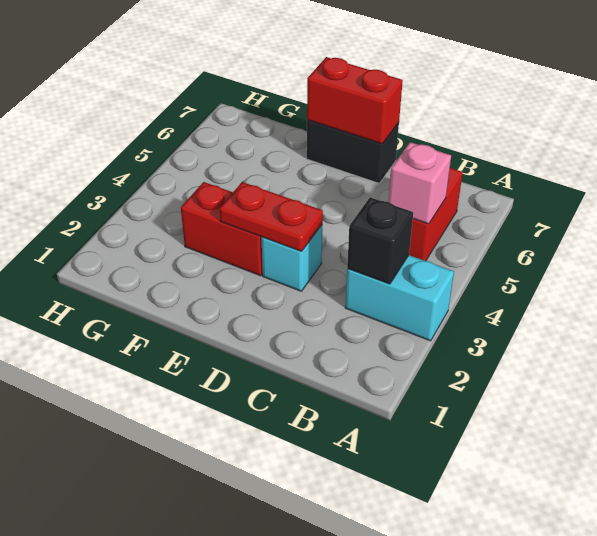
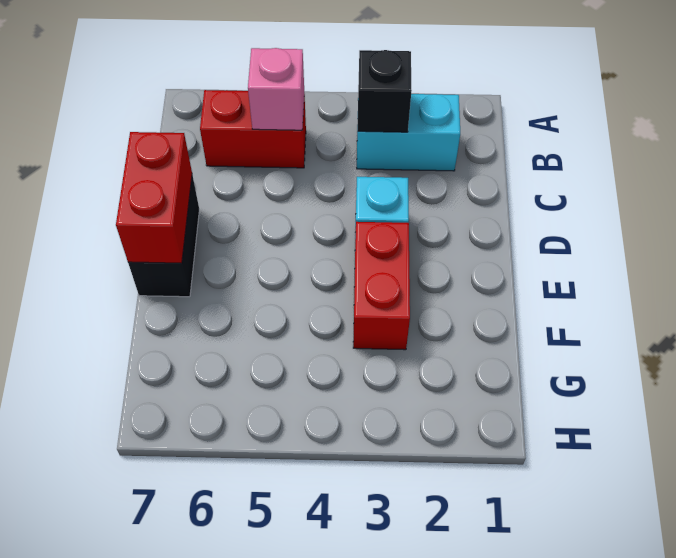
cyan brick A3:B3 level 1 -> cyan brick B2:B3 level 1
red plate D3:E3 level 2 -> none

